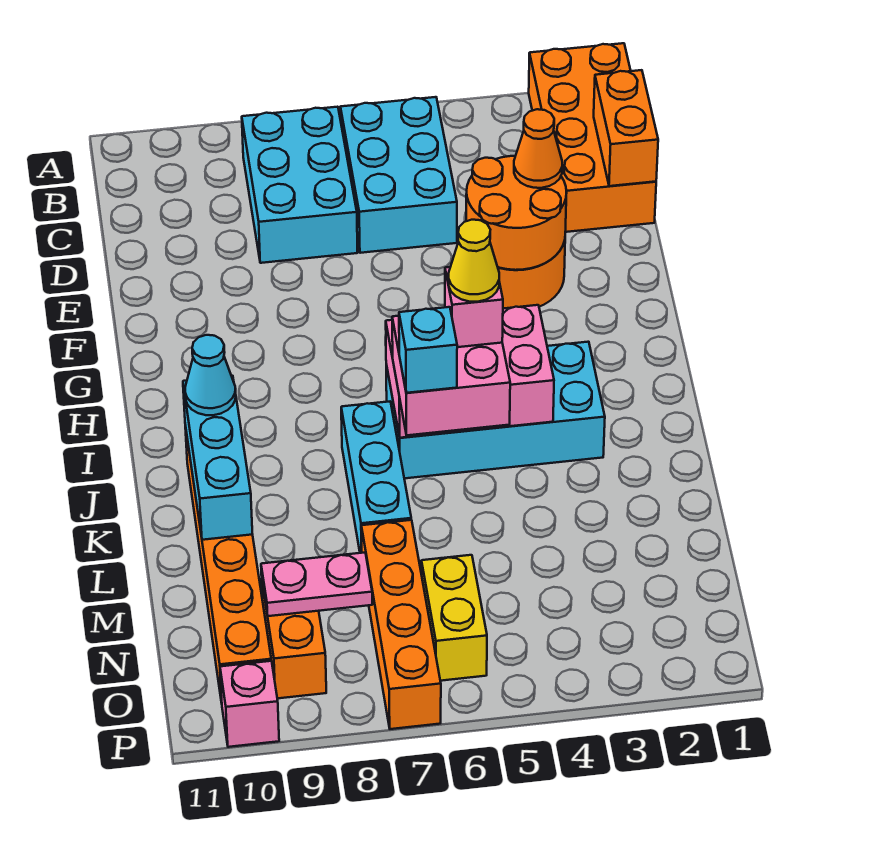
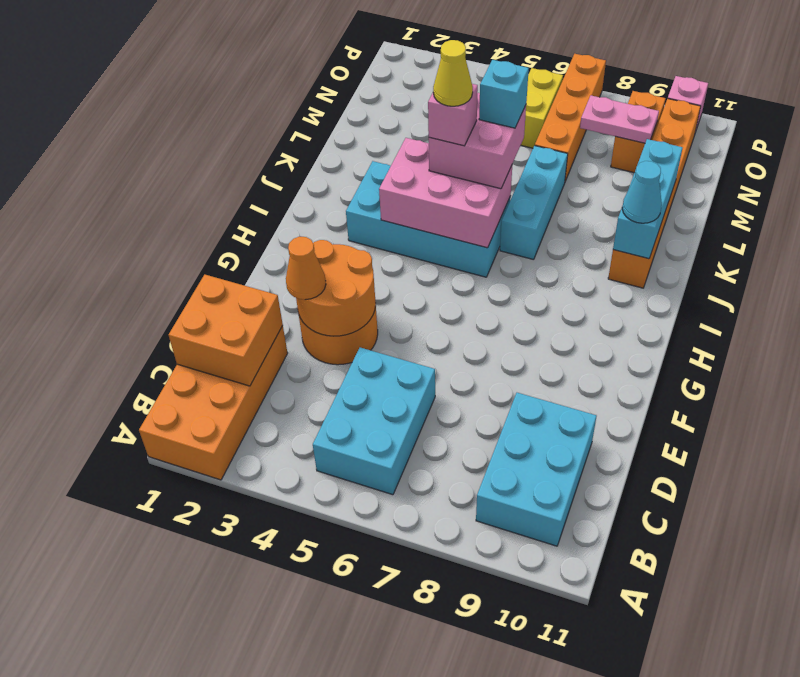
cyan brick B7:D8 level 1 -> cyan brick B9:D10 level 1
orange brick C1:D1 level 2 -> orange brick C1:D2 level 2

